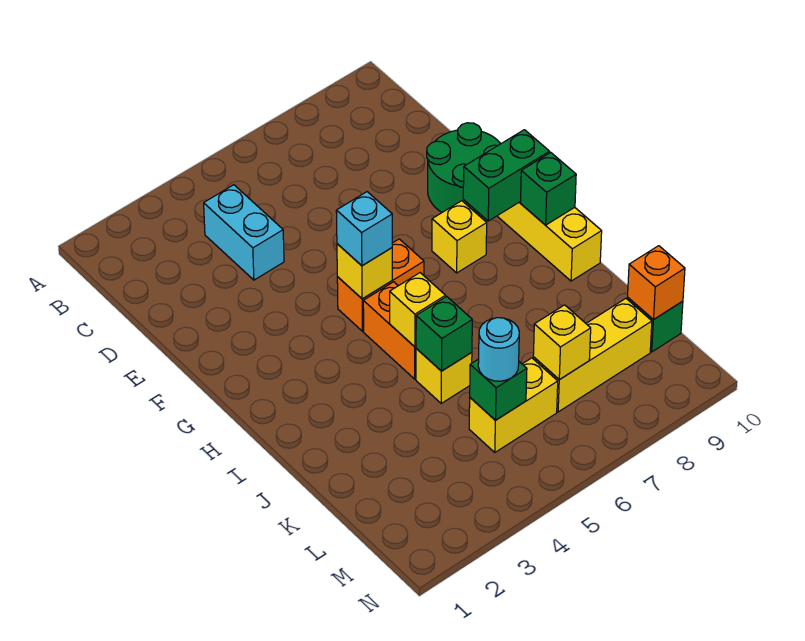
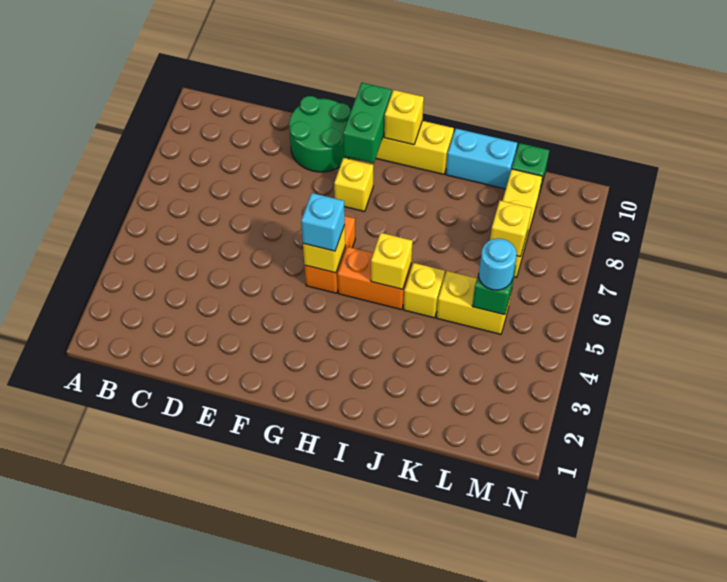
cyan brick C4:D4 level 1 -> cyan brick J10:K10 level 1
green brick H10 level 2 -> yellow brick H10 level 2
green brick J5 level 2 -> none
yellow brick L5:L6 level 1 -> yellow brick K5:L5 level 1
orange brick L10 level 2 -> none

